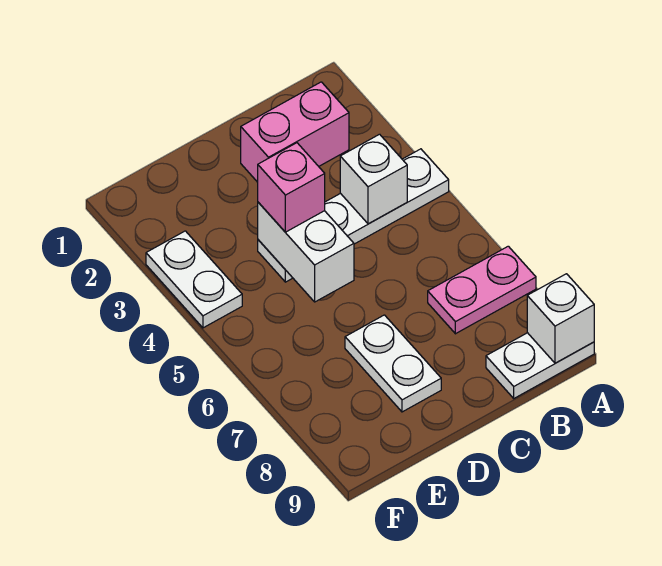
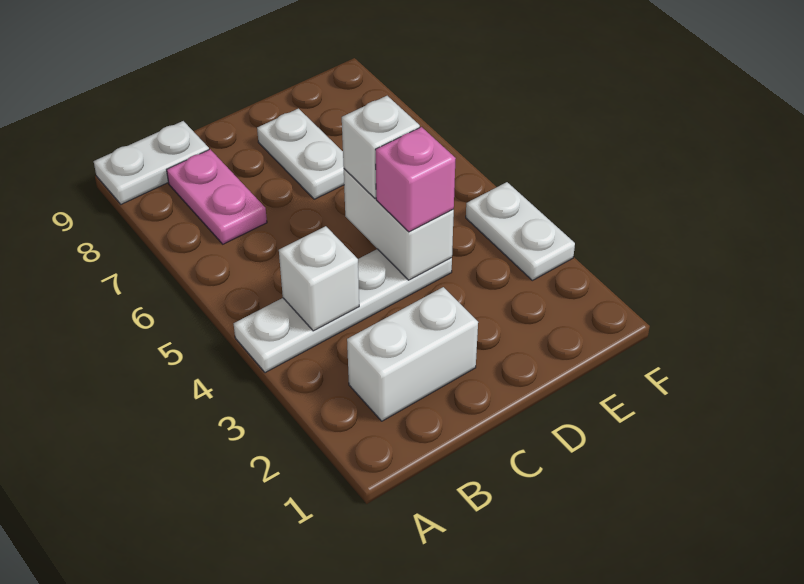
pink plate A7:B7 level 1 -> pink plate B7:B8 level 1
white brick A9 level 2 -> white brick D5 level 3
pink brick B2:C2 level 1 -> white brick B2:C2 level 1

